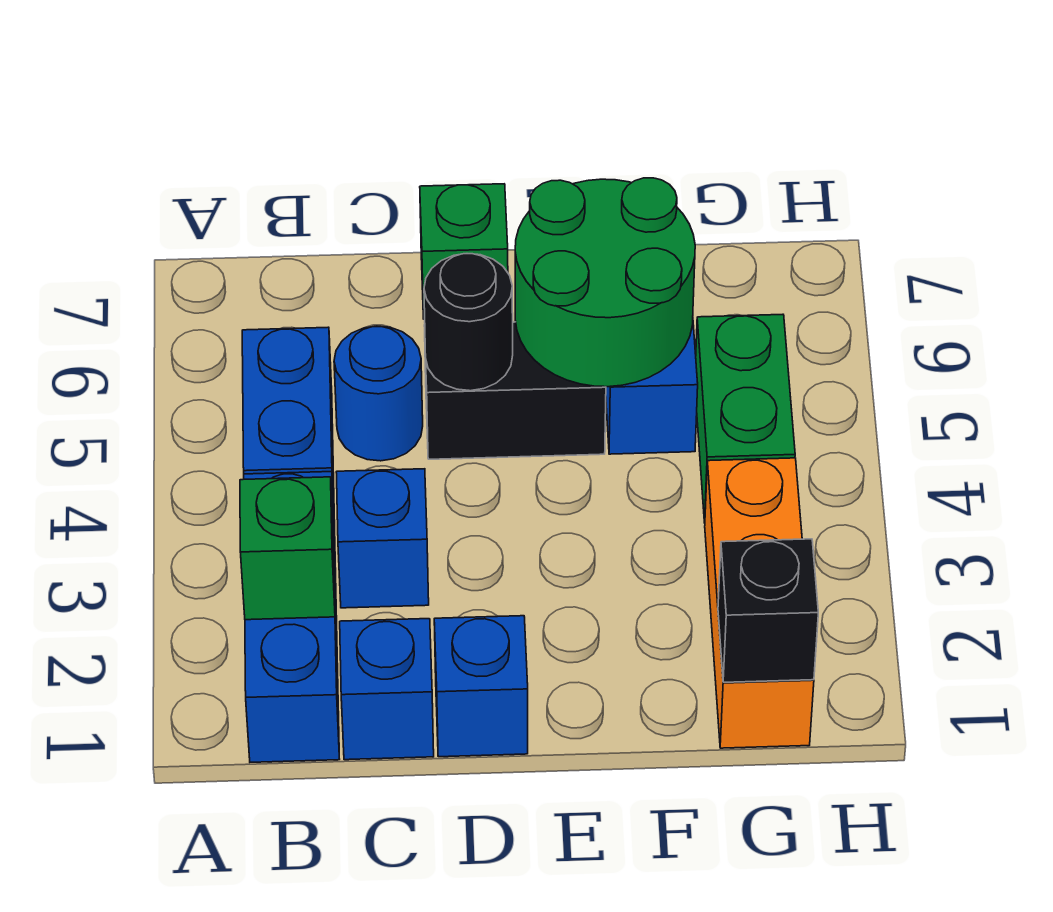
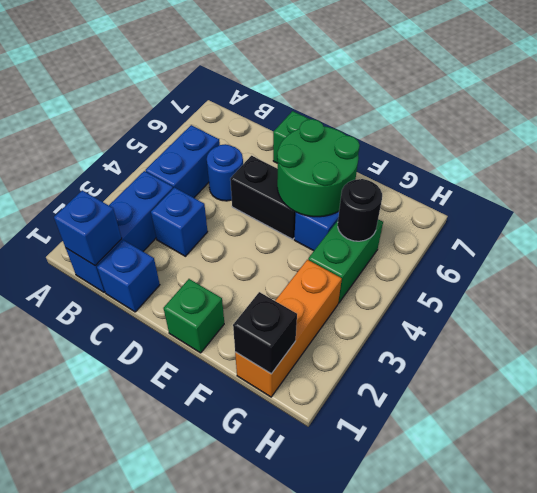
green brick B2 level 2 -> green brick E1 level 1
blue brick D1 level 1 -> blue brick B1 level 2
black round brick D5 level 2 -> black round brick G5 level 2

